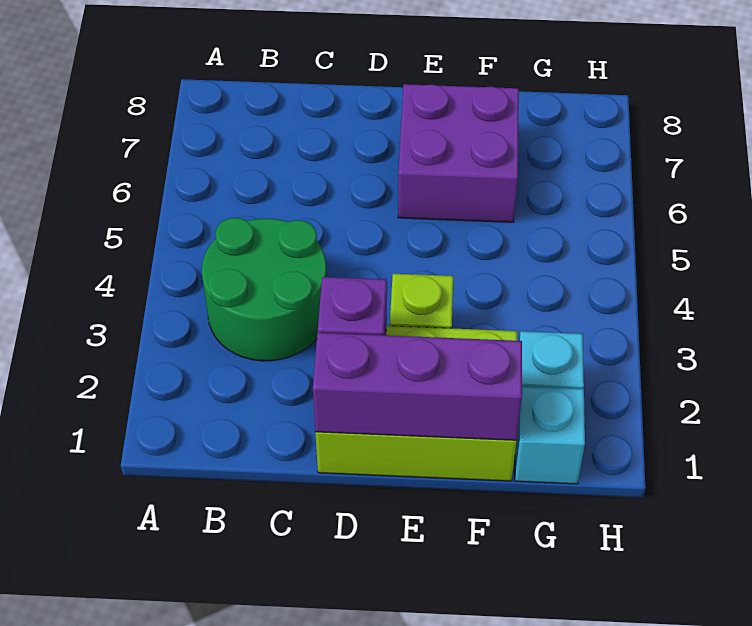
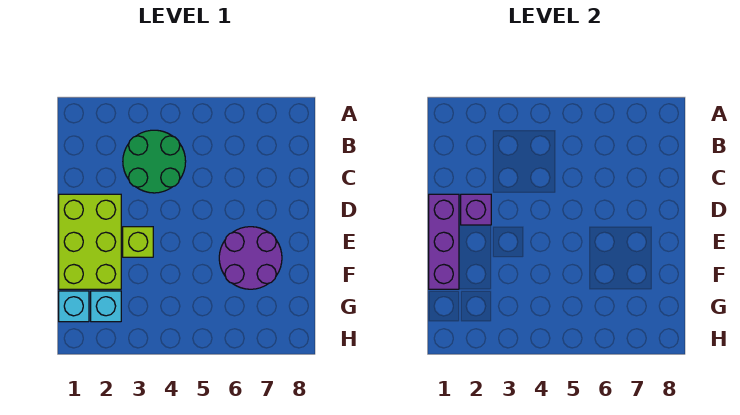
purple brick E6:F7 level 1 -> purple round brick E6:F7 level 1

